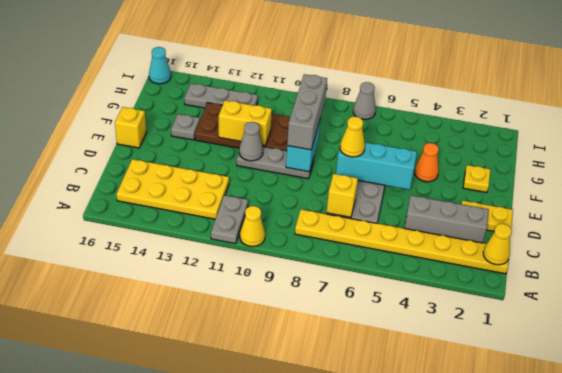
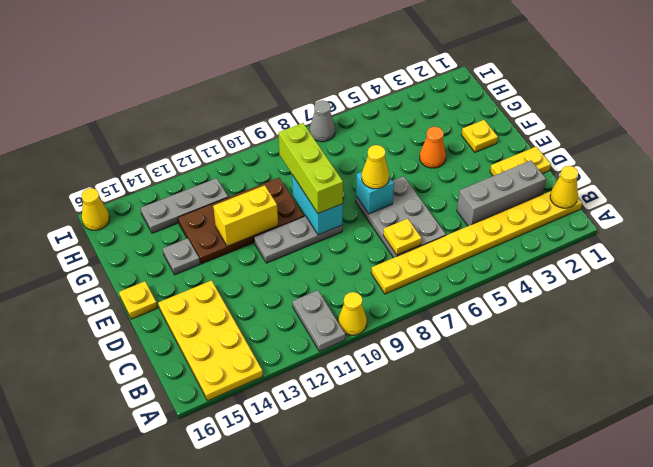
yellow plate B12:C15 level 1 -> yellow plate A14:D15 level 1
yellow brick C7 level 2 -> yellow plate C7 level 2
cyan brick E5:E7 level 2 -> cyan brick E7 level 2
grey brick E9:G9 level 3 -> lime brick E9:G9 level 3
grey cone E11 level 2 -> none
yellow brick E16 level 1 -> yellow plate E16 level 1
cyan cone I16 level 1 -> yellow cone I16 level 1

